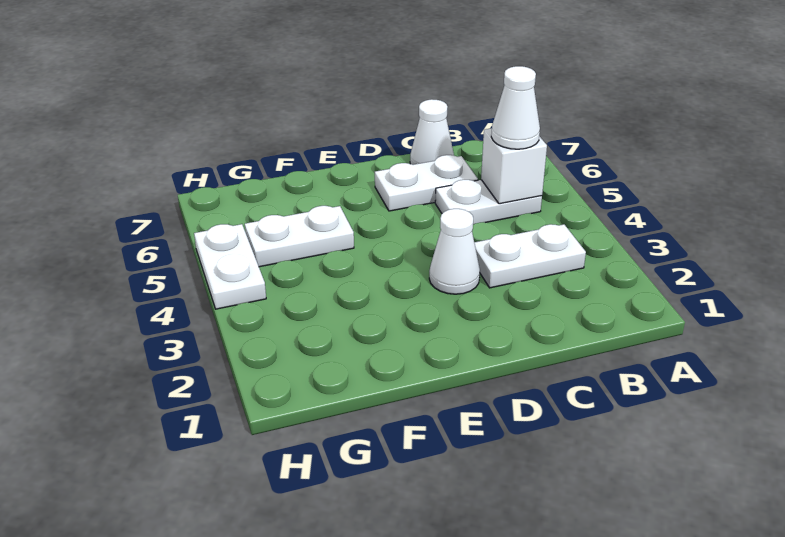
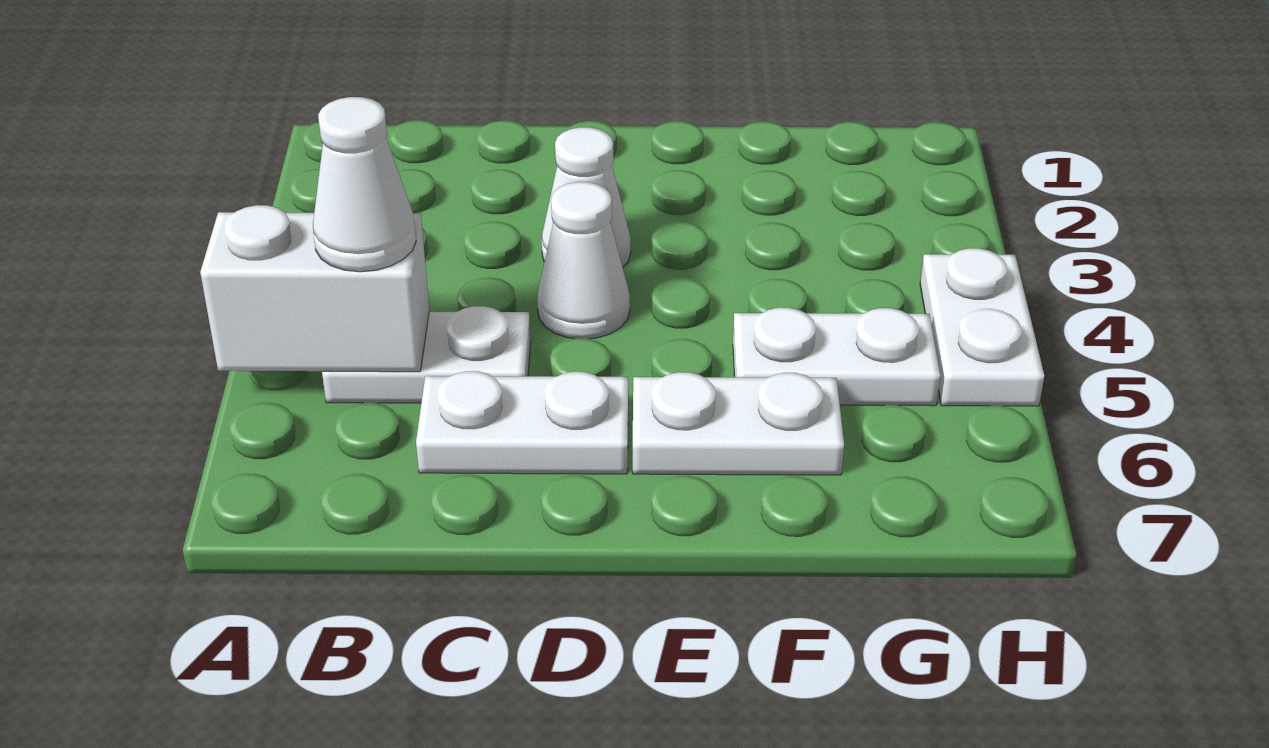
white plate B3:C3 level 1 -> white plate E6:F6 level 1
white brick B5 level 2 -> white brick A5:B5 level 2
white cone C7 level 1 -> white cone D4 level 1

